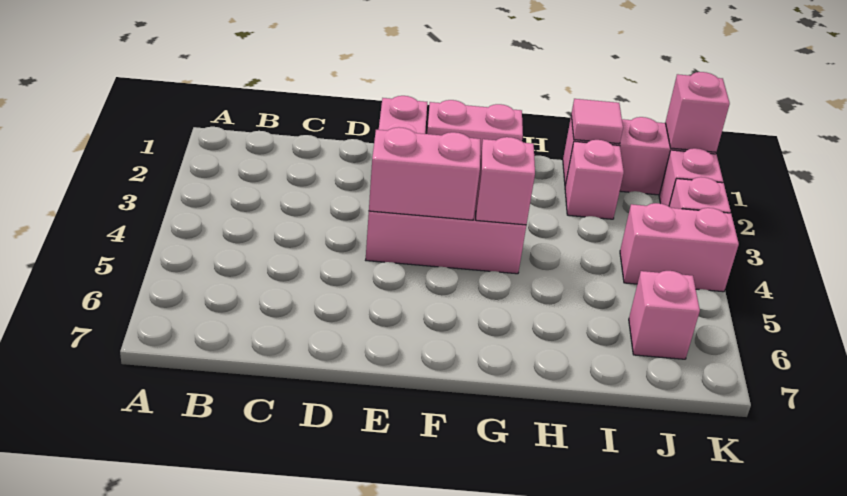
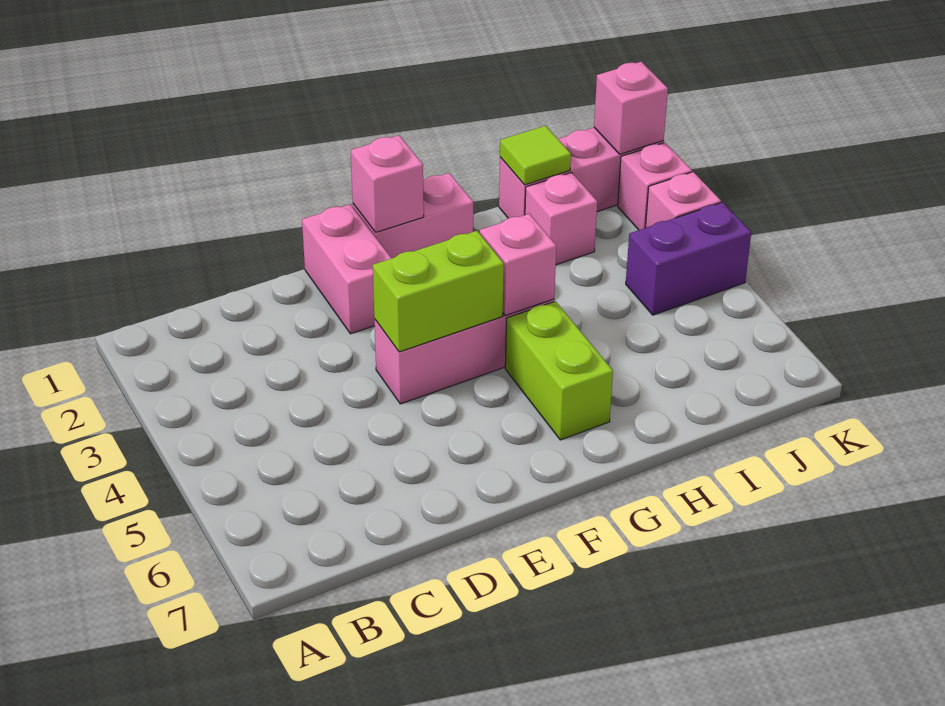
pink brick E4:F4 level 2 -> lime brick E4:F4 level 2
none -> lime brick G5:G6 level 1
pink tile I1 level 2 -> lime tile I1 level 2
pink brick J4:K4 level 1 -> purple brick J4:K4 level 1
pink brick J6 level 1 -> pink brick F1 level 2

